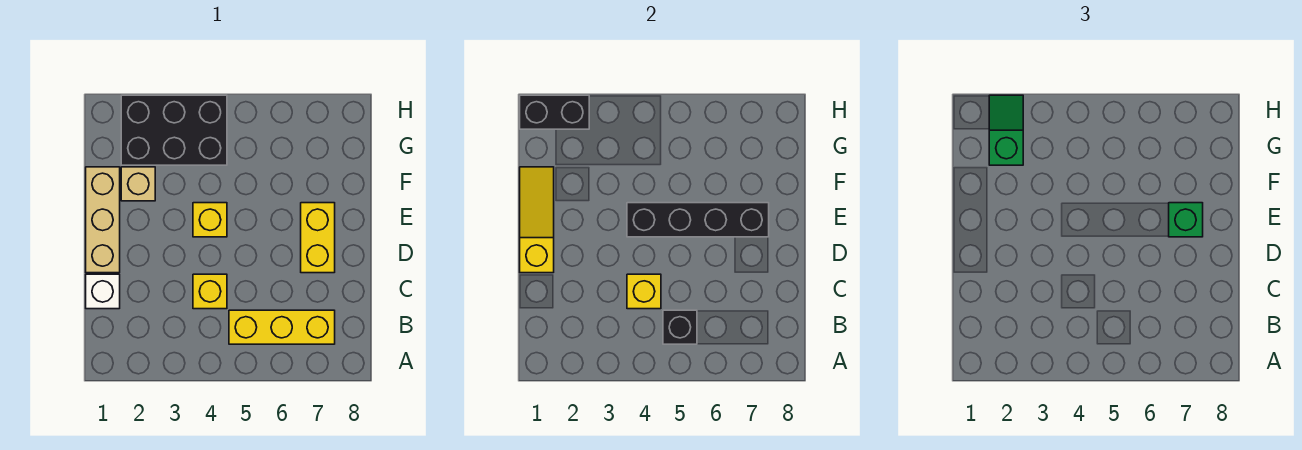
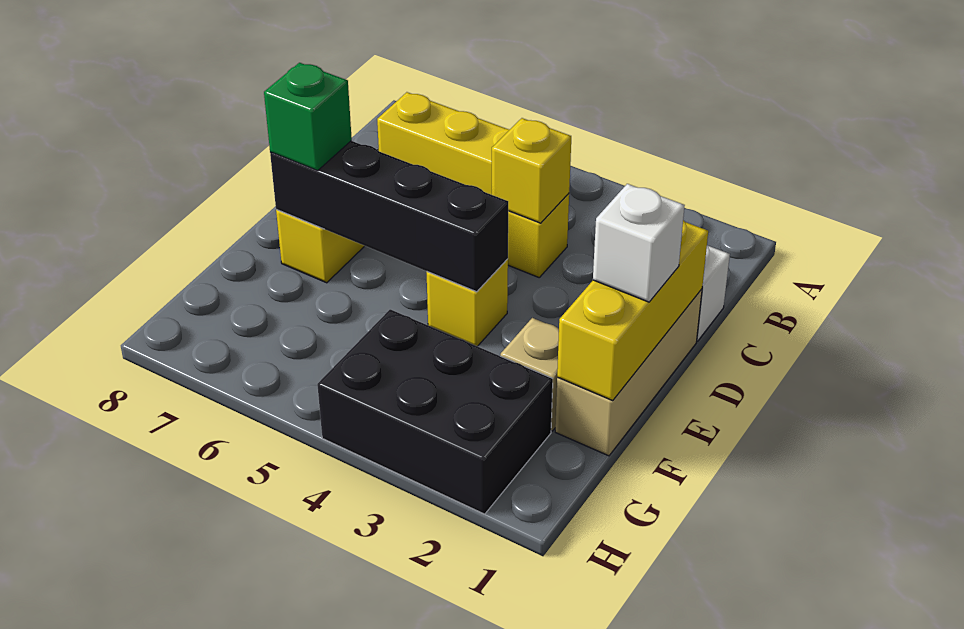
black brick B5 level 2 -> none
yellow slope D1:F1 level 2 top D -> yellow brick D1:F1 level 2
none -> white brick E1 level 3
green slope G2:H2 level 3 top G -> none
black brick H1:H2 level 2 -> none

